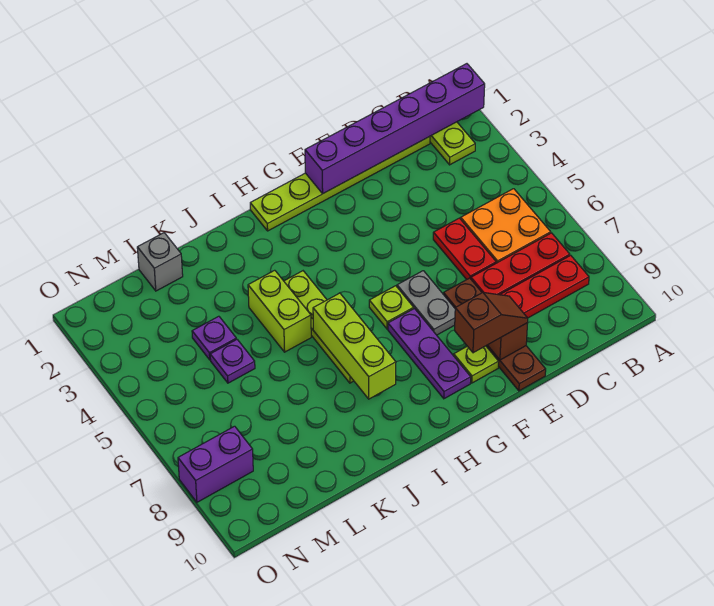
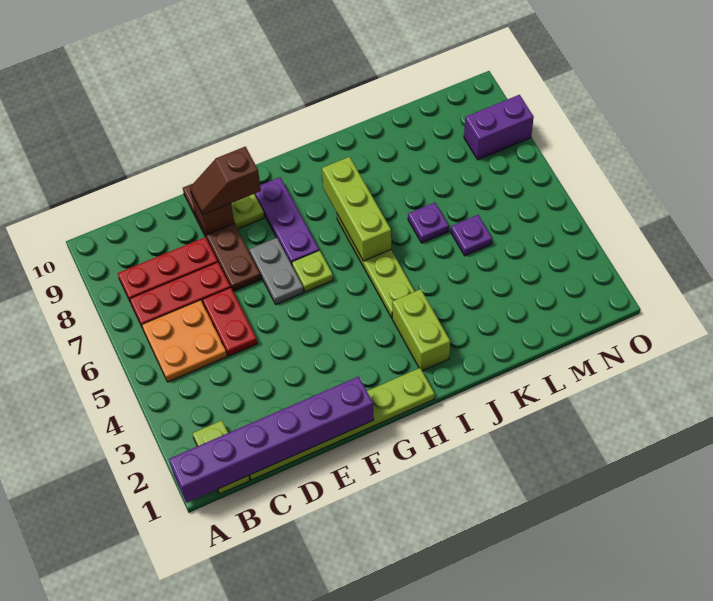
lime brick J4:J5 level 1 -> lime brick I2:I3 level 1
grey brick L1 level 1 -> none
purple plate L4 level 1 -> purple plate K6 level 1

